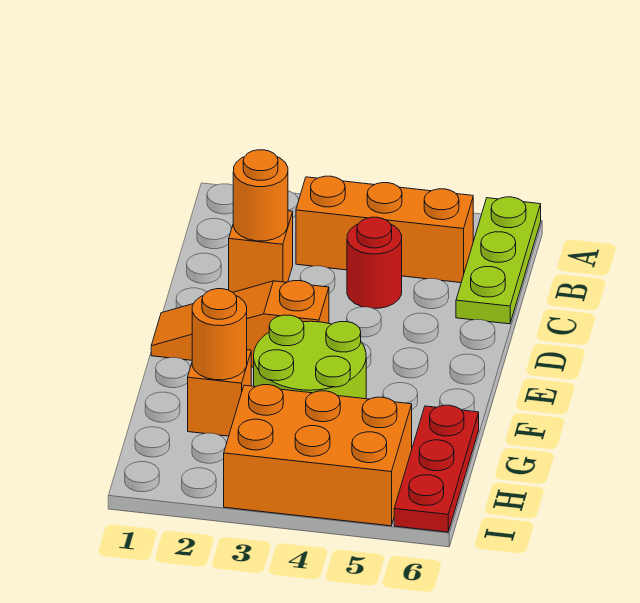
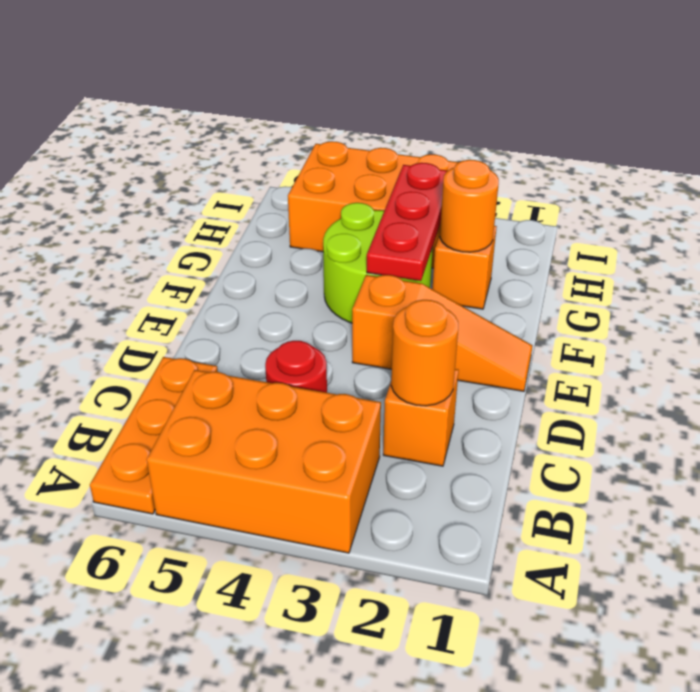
lime plate A6:C6 level 1 -> orange plate A6:C6 level 1
orange brick B3:B5 level 1 -> orange brick A3:B5 level 1
red plate G6:I6 level 1 -> red plate F3:H3 level 2

